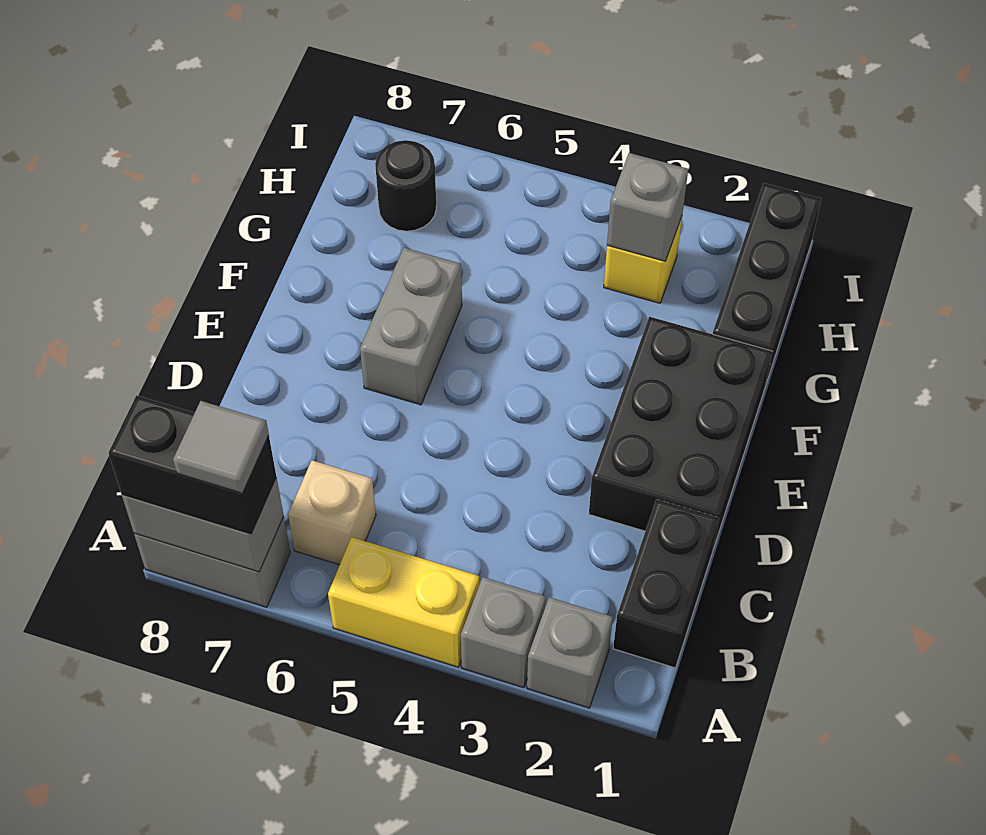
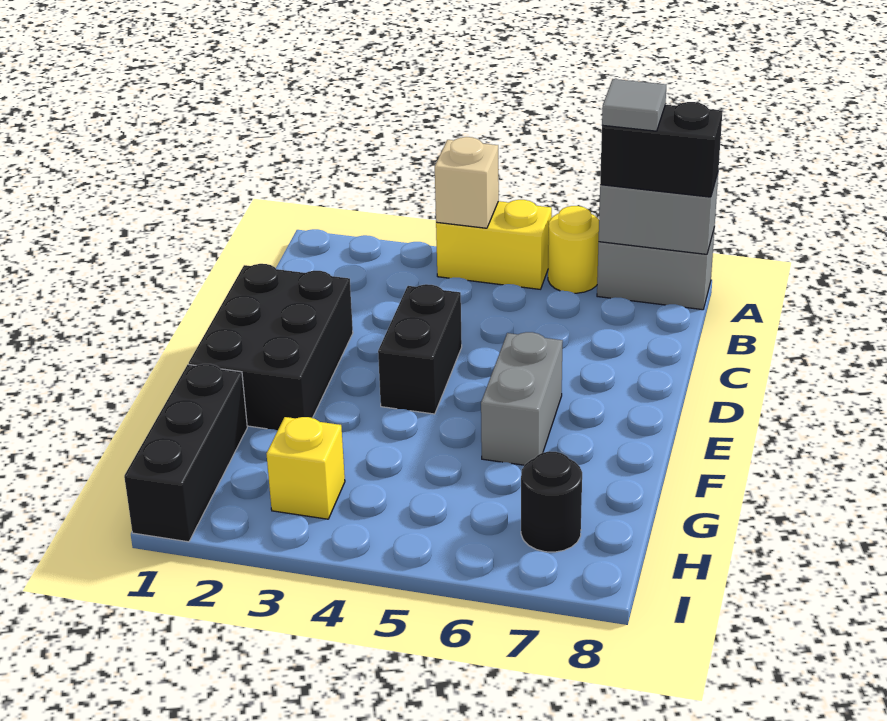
grey brick A2 level 1 -> none
grey brick A3 level 1 -> none
none -> yellow round brick A6 level 1
black brick B1:C1 level 1 -> black brick D4:E4 level 1
tan brick B6 level 1 -> tan brick A4 level 2
grey brick H3 level 2 -> none

